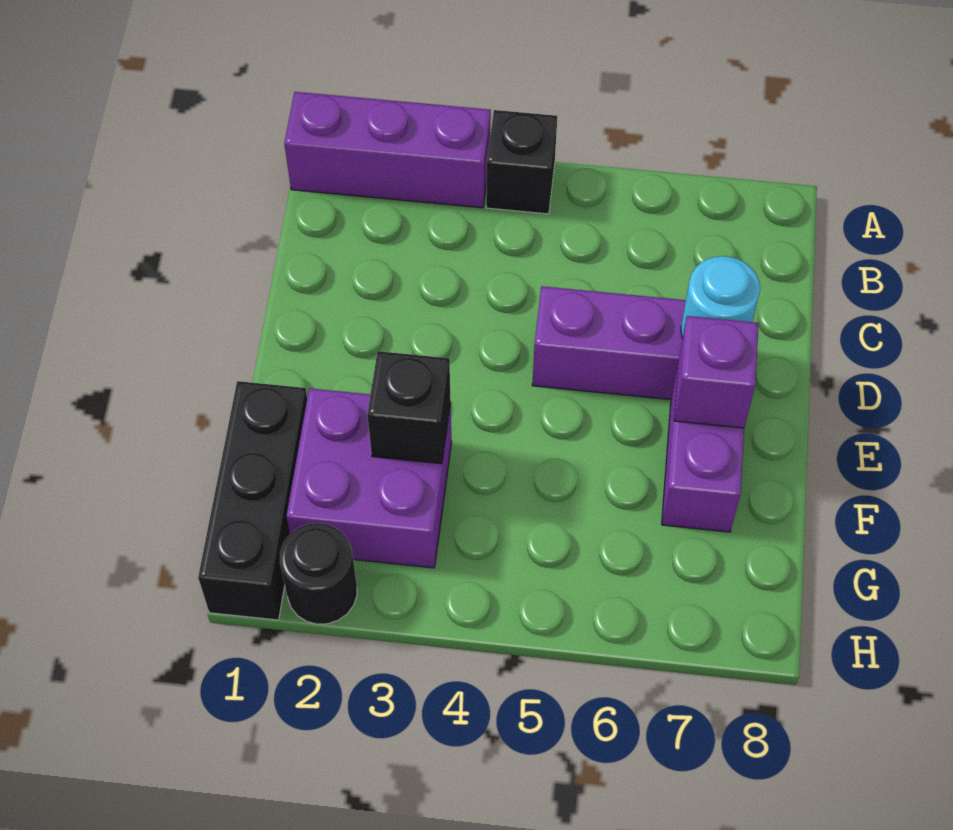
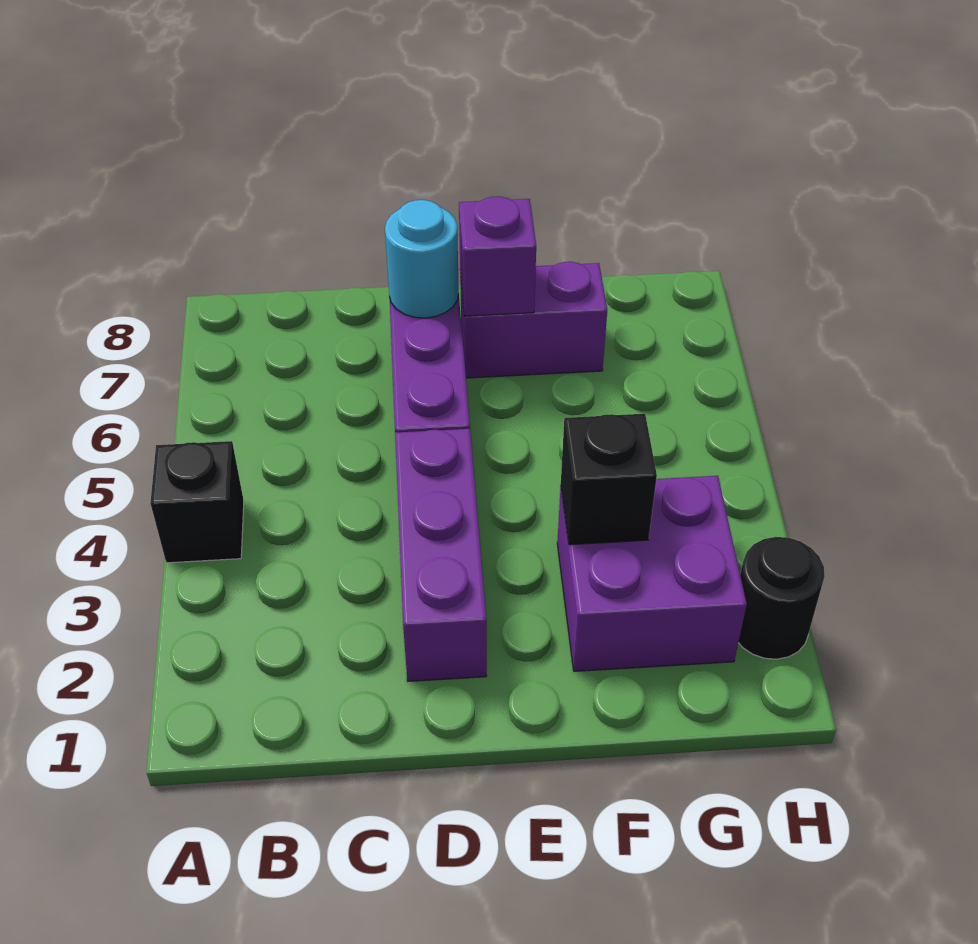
purple brick A1:A3 level 1 -> purple brick D2:D4 level 1
black brick F1:H1 level 1 -> none

